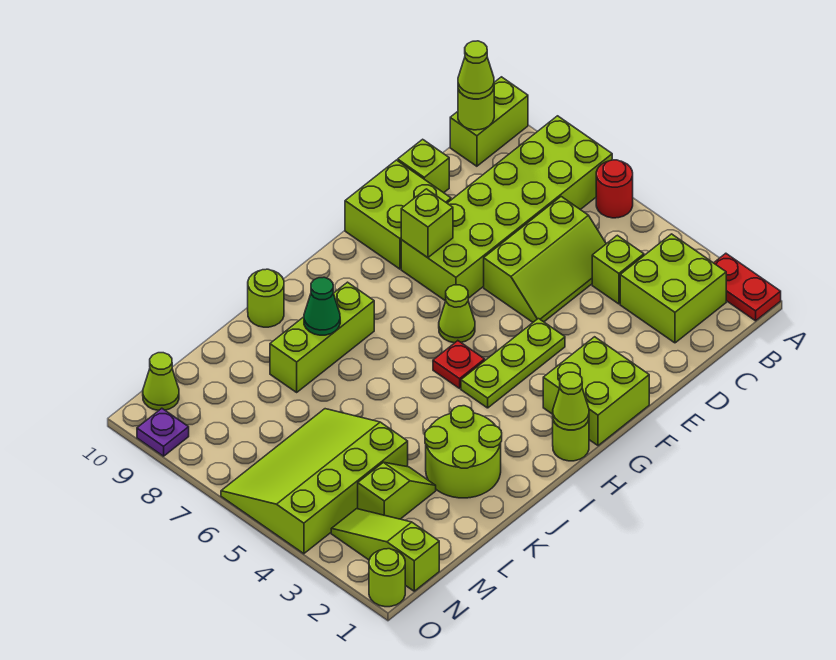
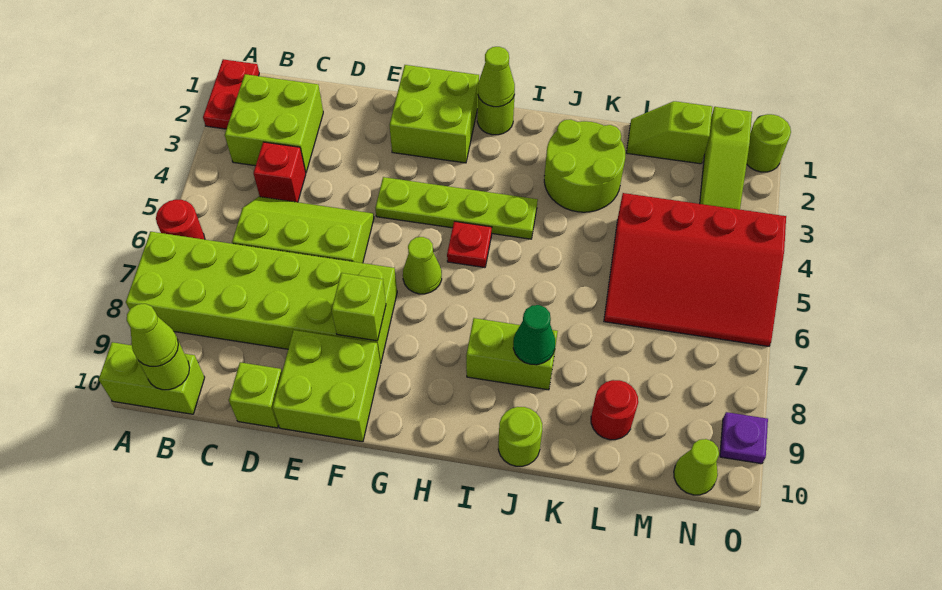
lime brick C4 level 1 -> red brick C4 level 1
lime plate F4:H4 level 1 -> lime plate F4:I4 level 1
lime brick I8:K8 level 1 -> lime brick I8:J8 level 1
lime slope L3:M3 level 1 top M -> lime slope L1:M1 level 1 top M
lime slope L4:O6 level 1 top 4 -> red slope L4:O6 level 1 top 4
none -> red round brick L9 level 1

